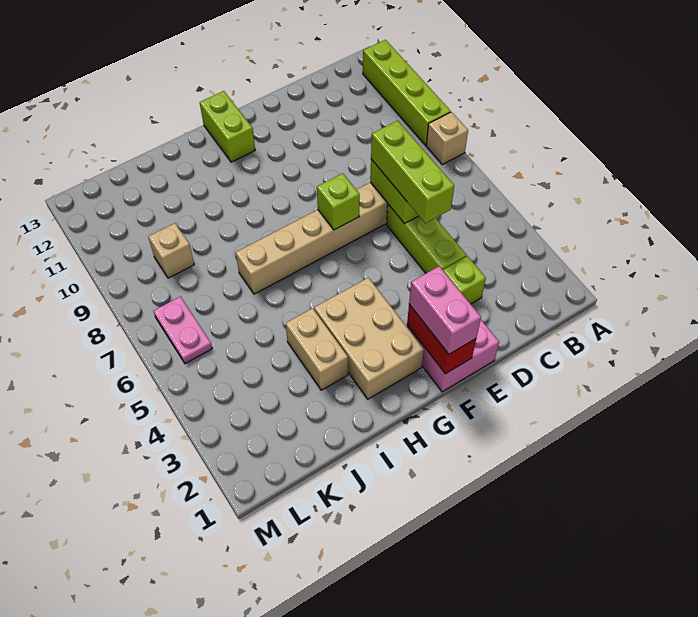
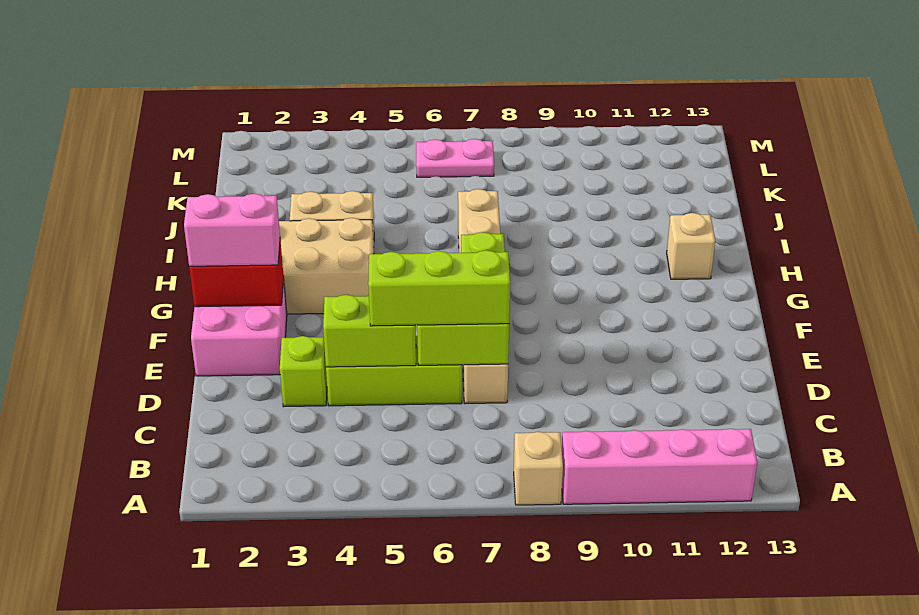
lime brick A9:A12 level 1 -> pink brick A9:A12 level 1
lime brick G12:G13 level 1 -> lime brick D4:D5 level 2
tan brick K9 level 1 -> tan brick H12 level 1

